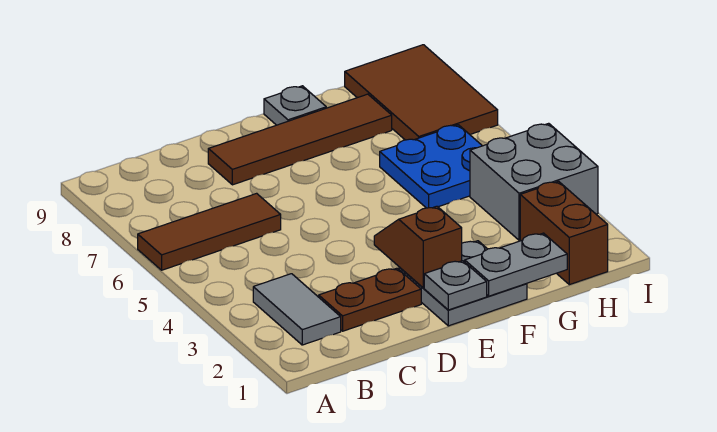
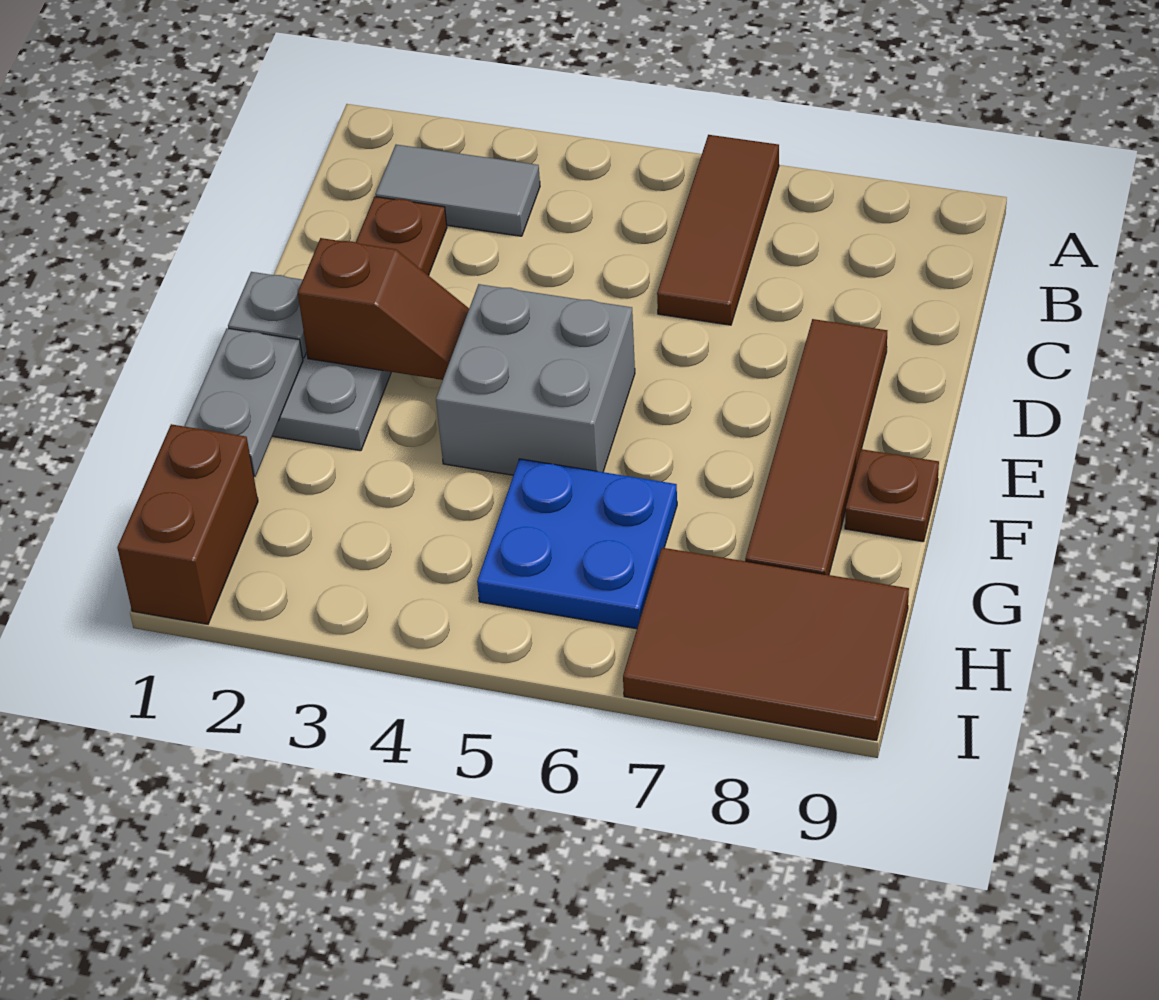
grey plate F9 level 1 -> brown plate F9 level 1
brown brick H1:H2 level 1 -> brown brick H1:I1 level 1
grey brick H3:I4 level 1 -> grey brick E4:F5 level 1

